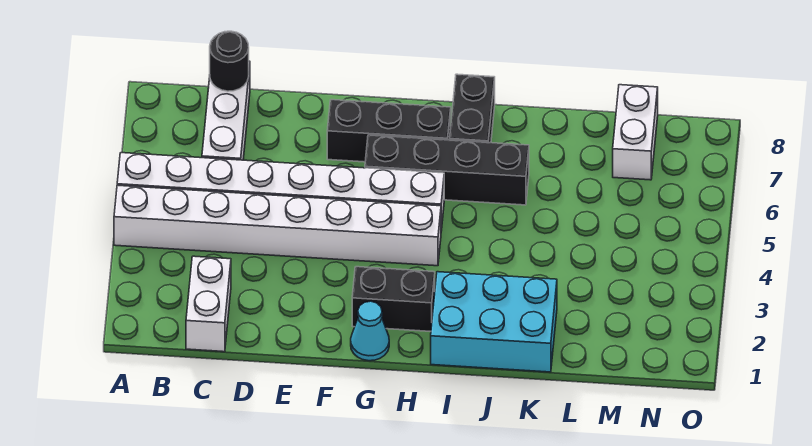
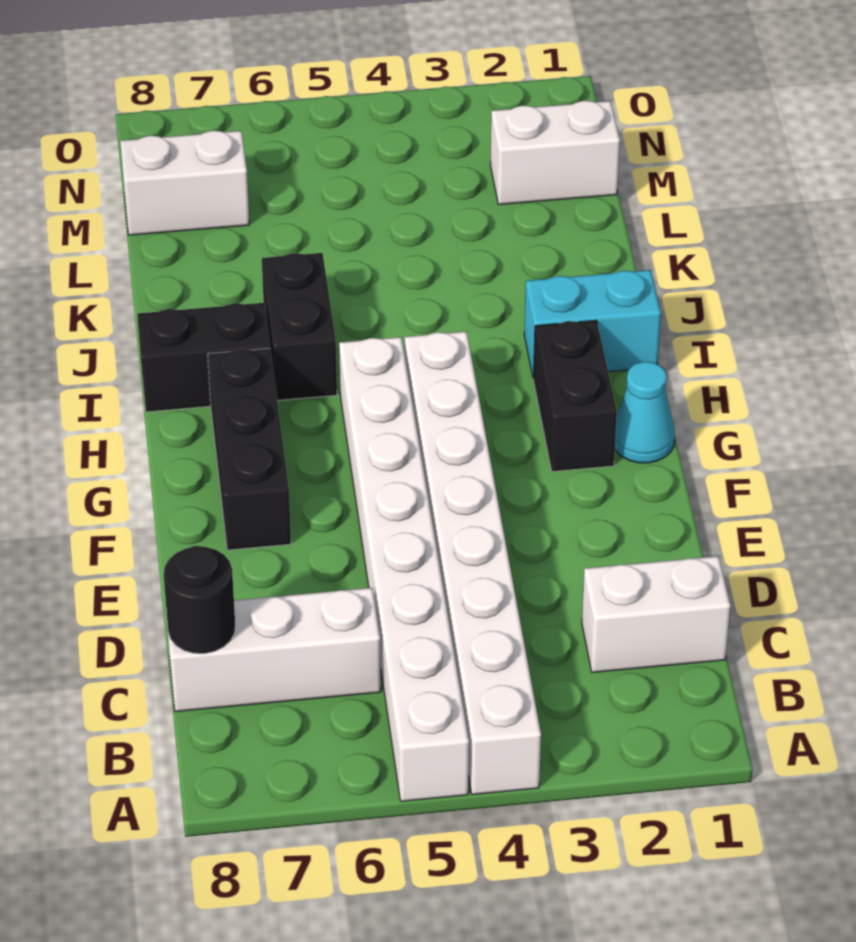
black brick G6:J6 level 1 -> black brick I6:J6 level 1
cyan brick I1:K2 level 1 -> cyan brick I1:I2 level 1
none -> white brick M1:M2 level 1

